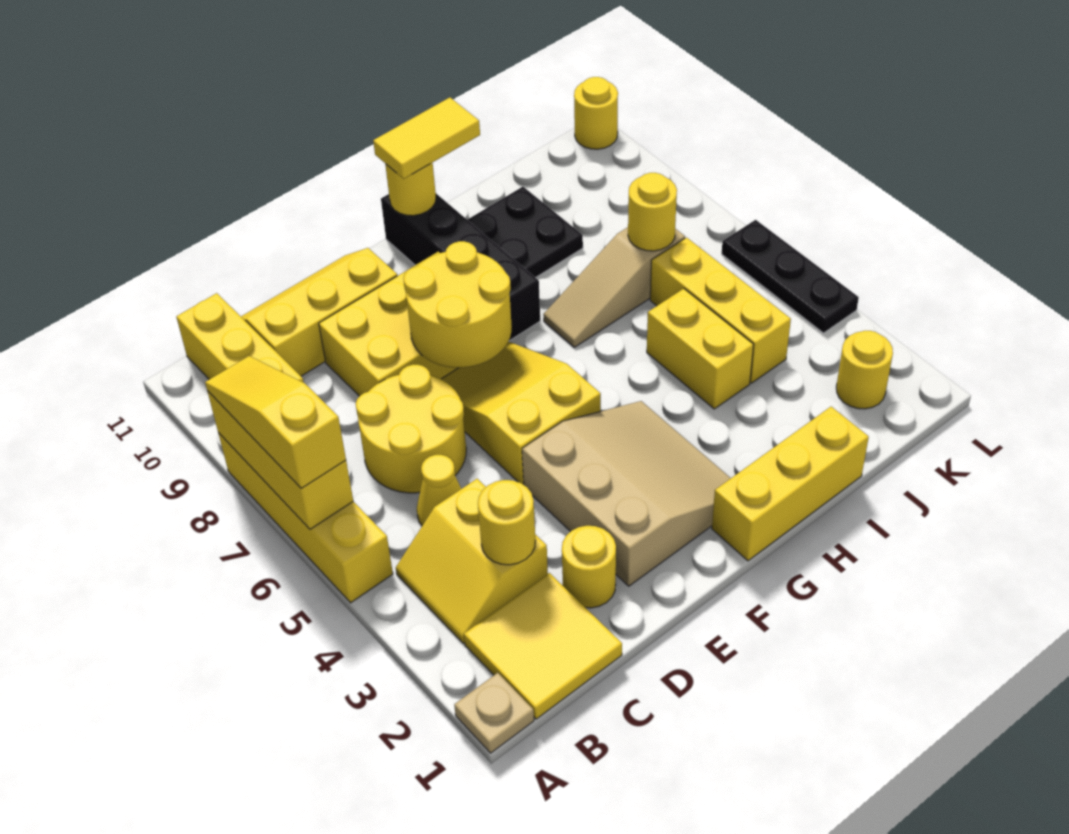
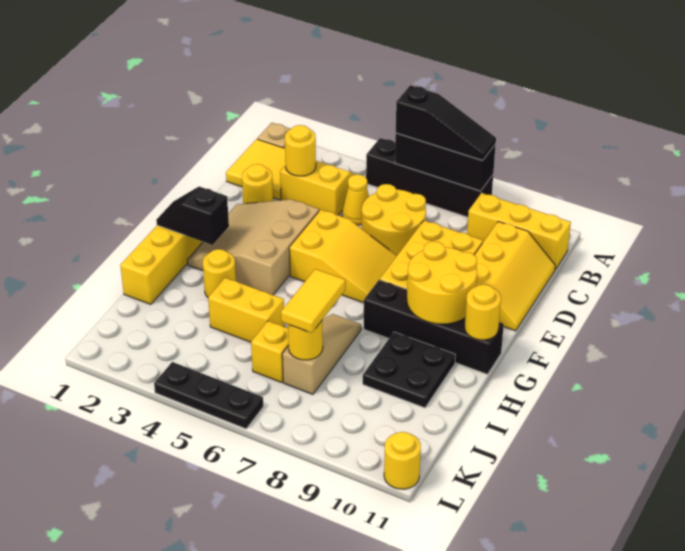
yellow brick A5:A8 level 1 -> black brick A5:A8 level 1
yellow brick A6:A8 level 2 -> black brick A6:A8 level 2
yellow slope A6:A8 level 3 top 6 -> black slope A6:A8 level 3 top 6
tan slope E2:G4 level 1 top E -> tan slope E2:G4 level 1 top 4
yellow round brick E7:F8 level 2 -> yellow round brick F9:G10 level 2
none -> black slope G1:G2 level 2 top 2
yellow tile G11:H11 level 3 -> yellow tile I7:J7 level 3
yellow brick J4:J6 level 1 -> yellow brick J6 level 1
yellow round brick K2 level 1 -> yellow round brick H3 level 1

